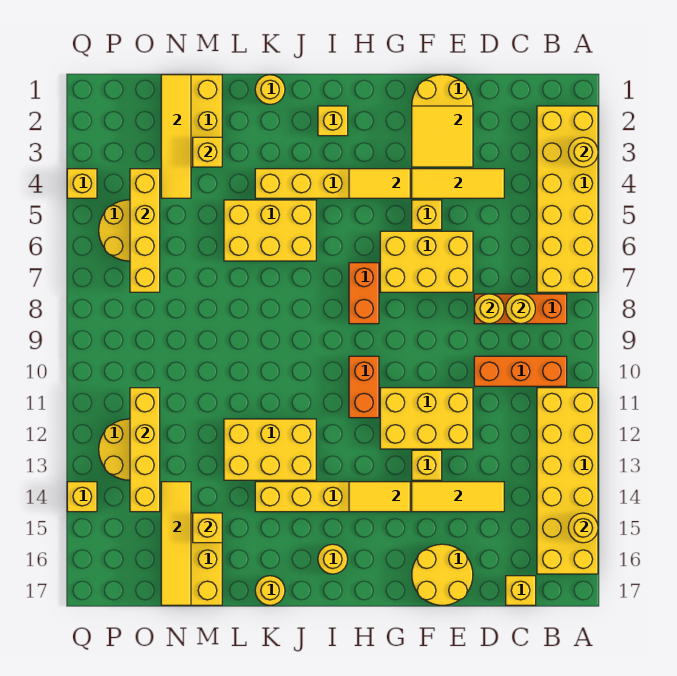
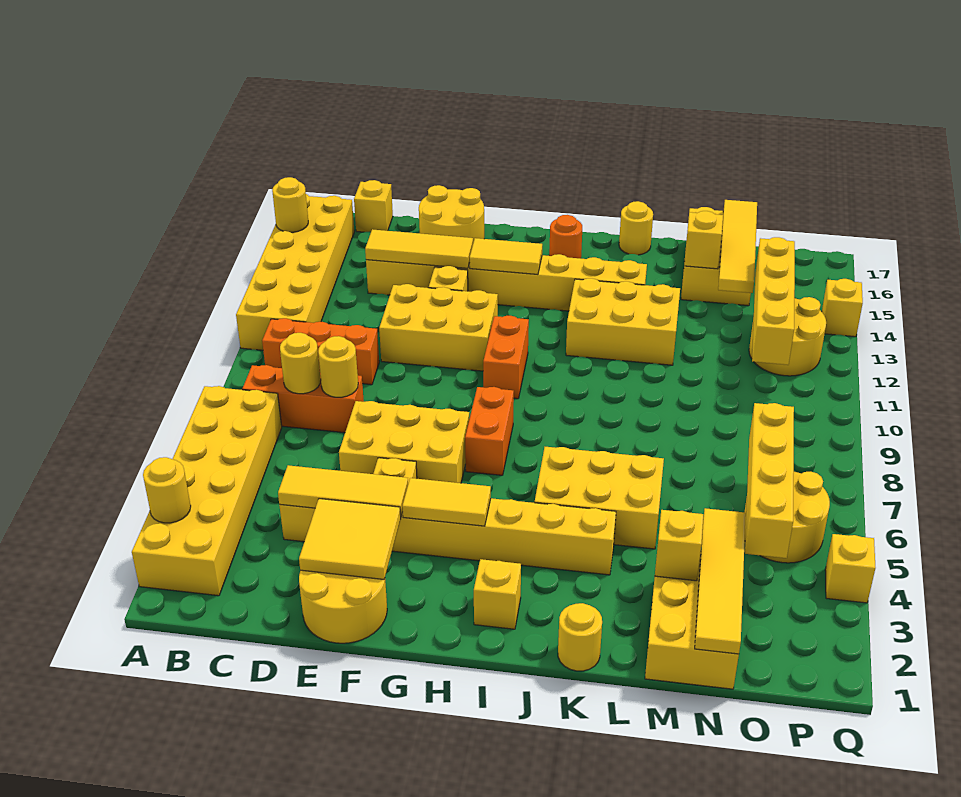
yellow round brick I16 level 1 -> orange round brick I16 level 1

